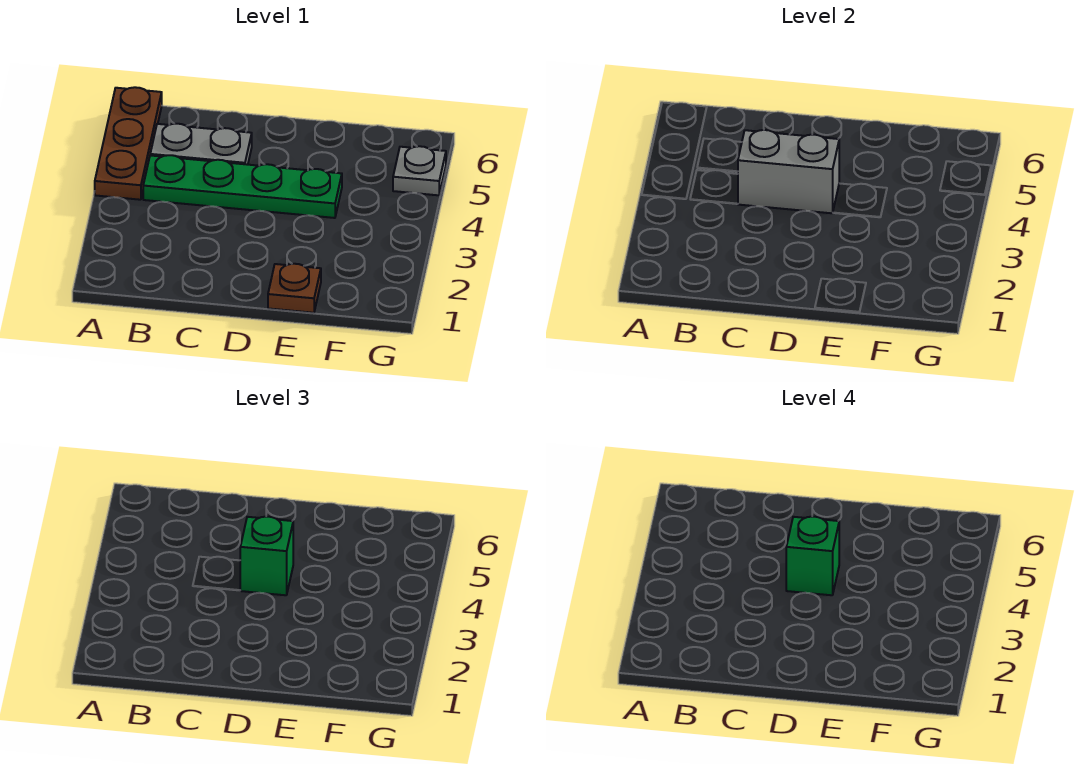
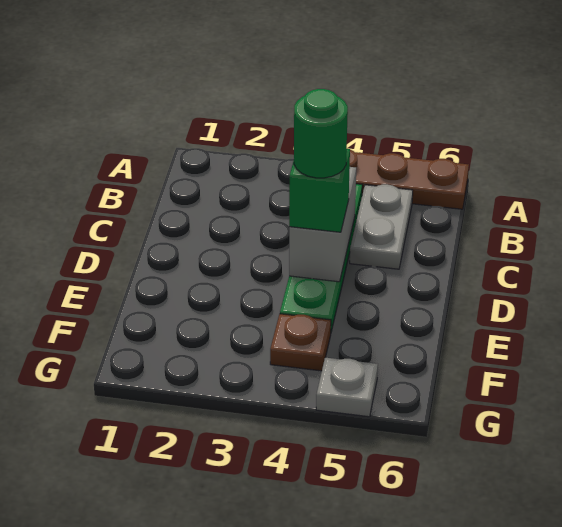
green brick D4 level 4 -> green round brick D4 level 4
brown plate E1 level 1 -> brown plate F4 level 1

